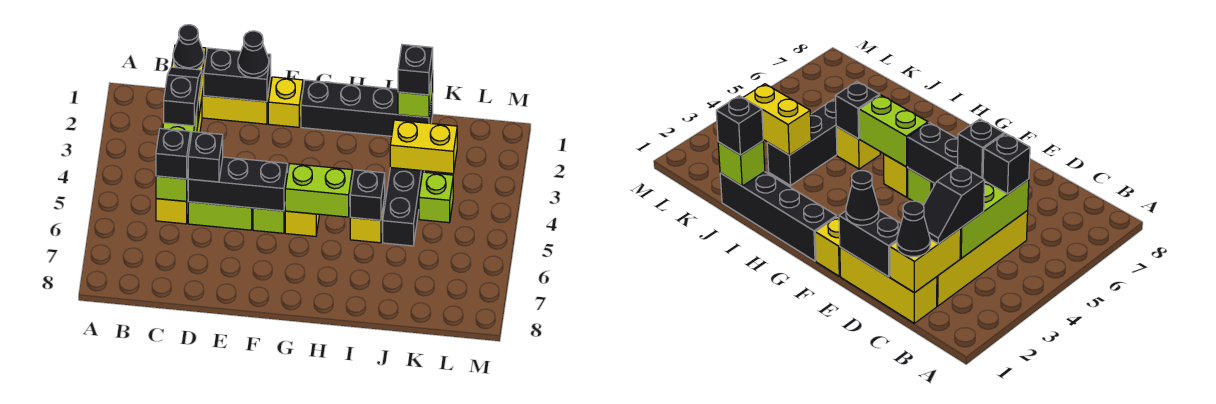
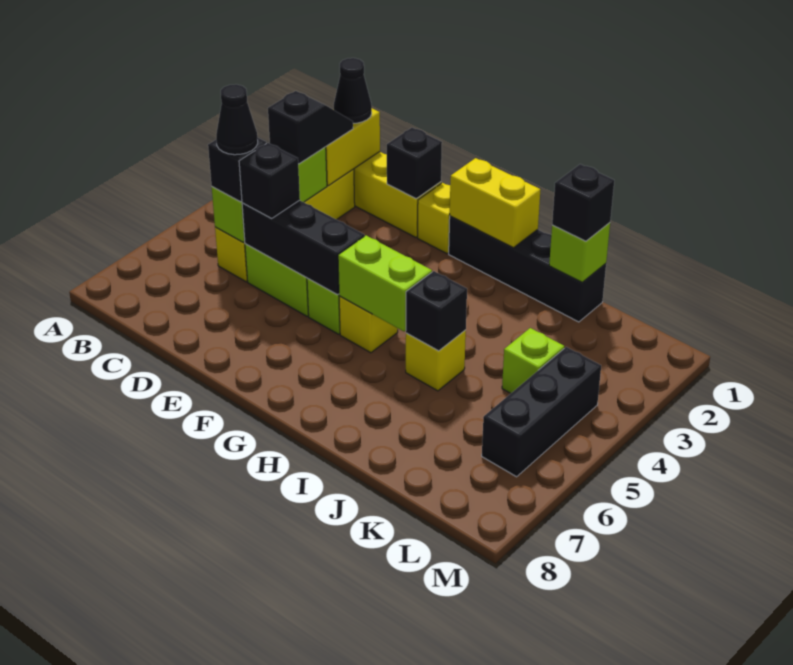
black brick D1:E1 level 2 -> black brick E1 level 2
black cone E1 level 3 -> black cone C5 level 4
black brick J3:J5 level 1 -> black brick L4:L6 level 1
yellow brick J3:K3 level 2 -> yellow brick G1:H1 level 2

